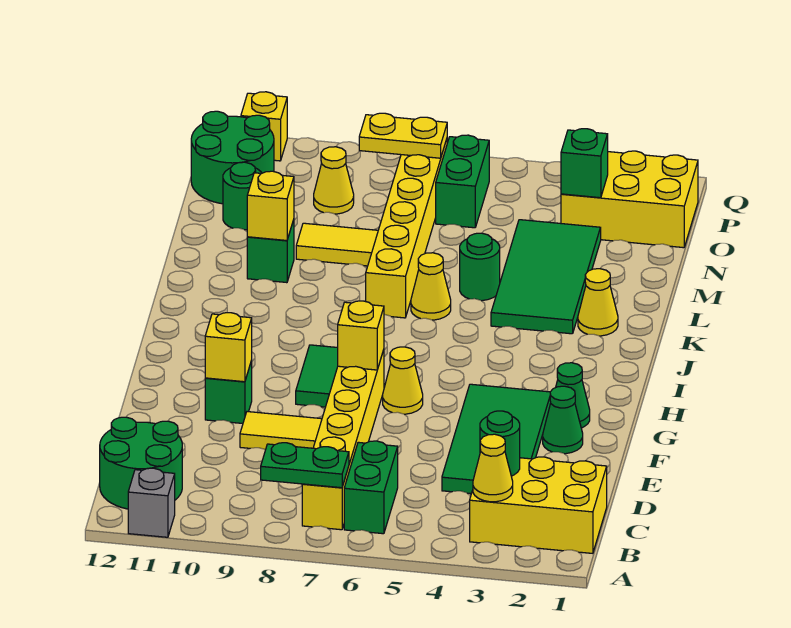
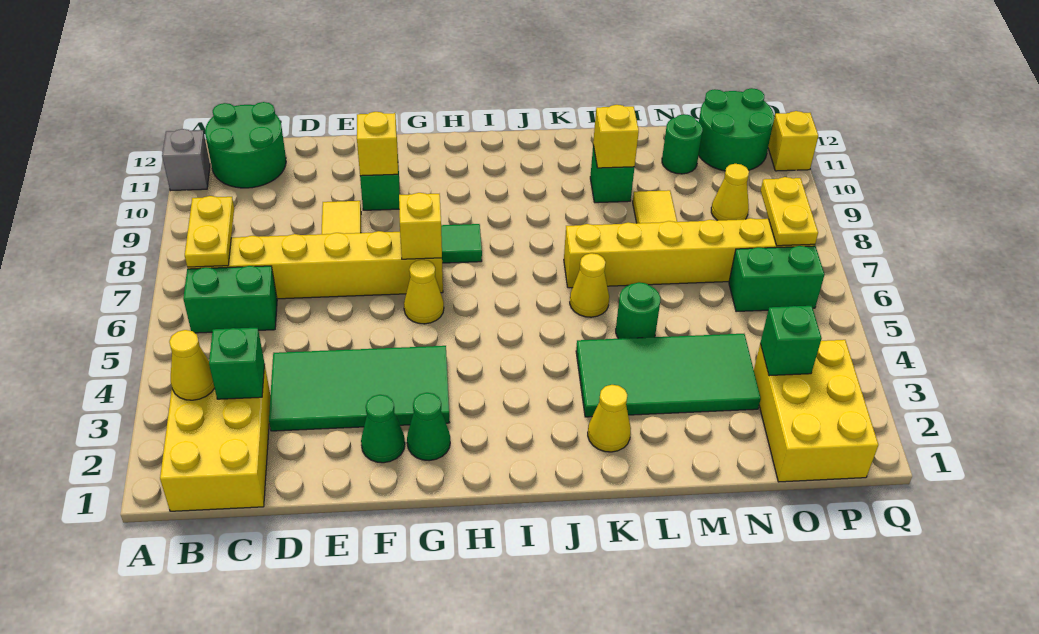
green plate B7:B8 level 2 -> yellow plate B7:B8 level 2
green round brick C3 level 2 -> green brick C3 level 2

